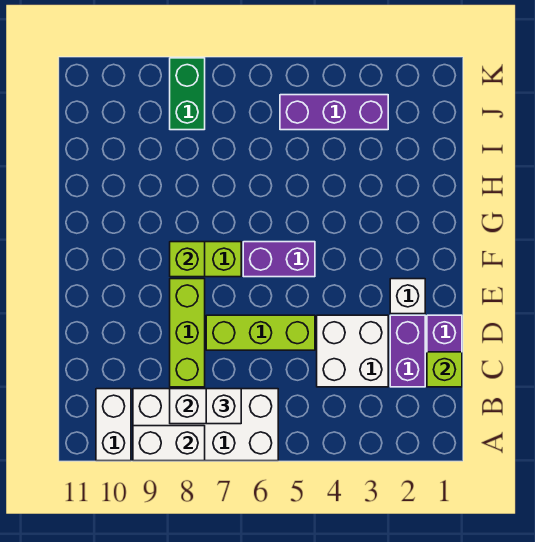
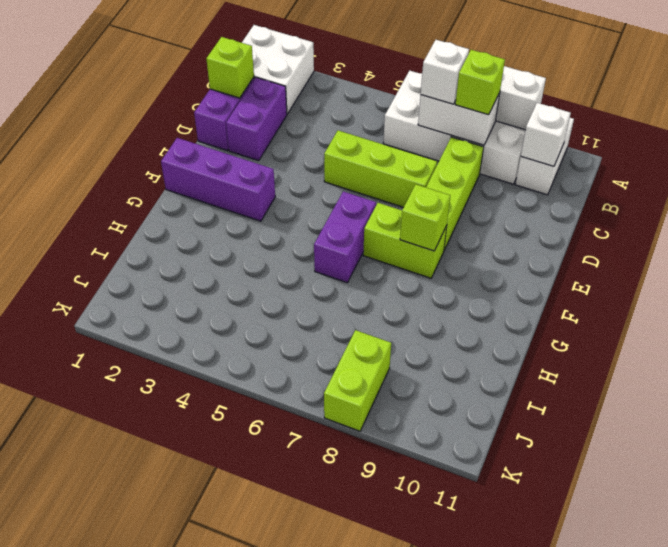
none -> lime brick B8 level 3
white brick C3:D4 level 1 -> white brick A1:B2 level 1
white brick E2 level 1 -> white brick B10 level 2
purple brick F5:F6 level 1 -> purple brick F6:G6 level 1
purple brick J3:J5 level 1 -> purple brick F1:F3 level 1
green brick J8:K8 level 1 -> lime brick J8:K8 level 1

